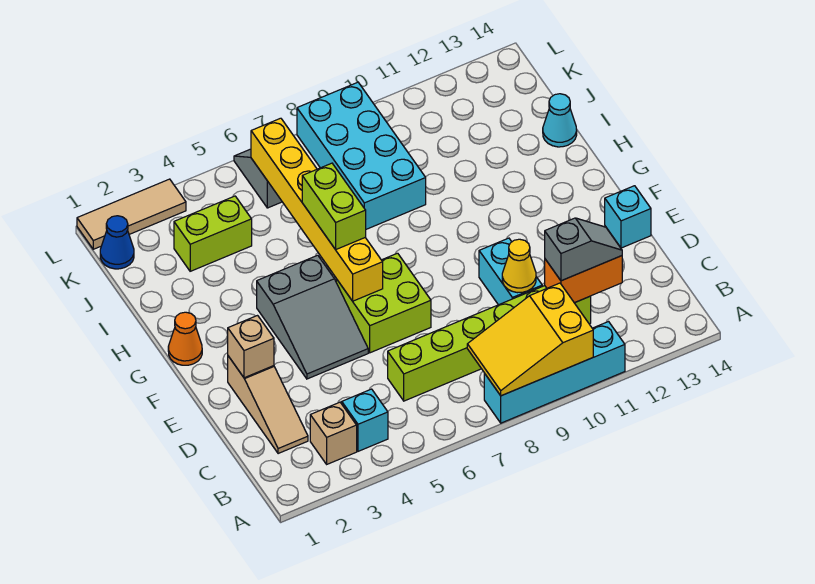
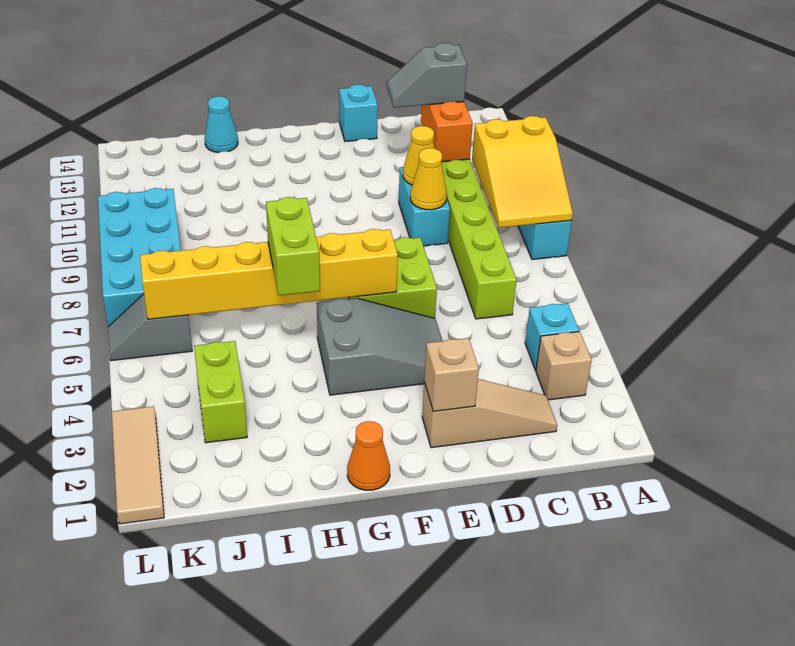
grey slope C11:C12 level 3 top 11 -> grey slope C12:D12 level 3 top C
none -> yellow cone D9 level 2
cyan brick D10:E10 level 1 -> cyan brick D9:D10 level 1
lime brick G6:H6 level 3 -> lime brick H5:H6 level 3
cyan brick I8:L9 level 1 -> cyan brick K7:L10 level 1
blue cone K1 level 1 -> none

